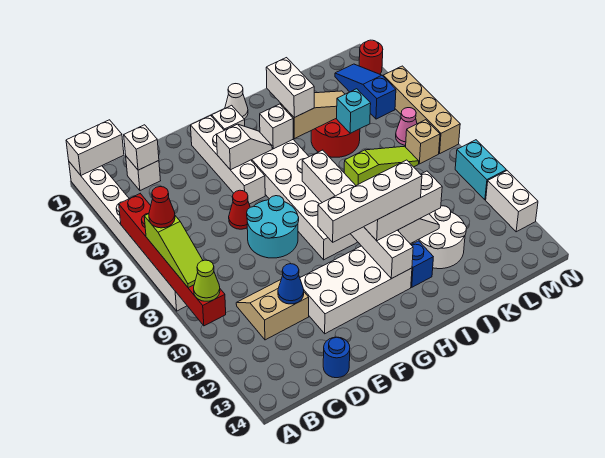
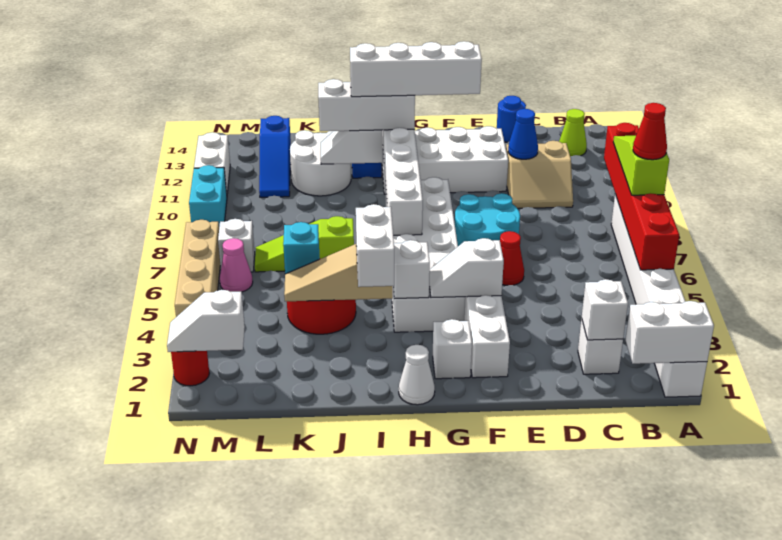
lime cone A10 level 3 -> lime cone B13 level 1
blue slope M2:M4 level 1 top 4 -> blue slope L11:L13 level 1 top 13
none -> white slope M2:N2 level 2 top M
tan brick M7 level 1 -> white brick M7 level 1

